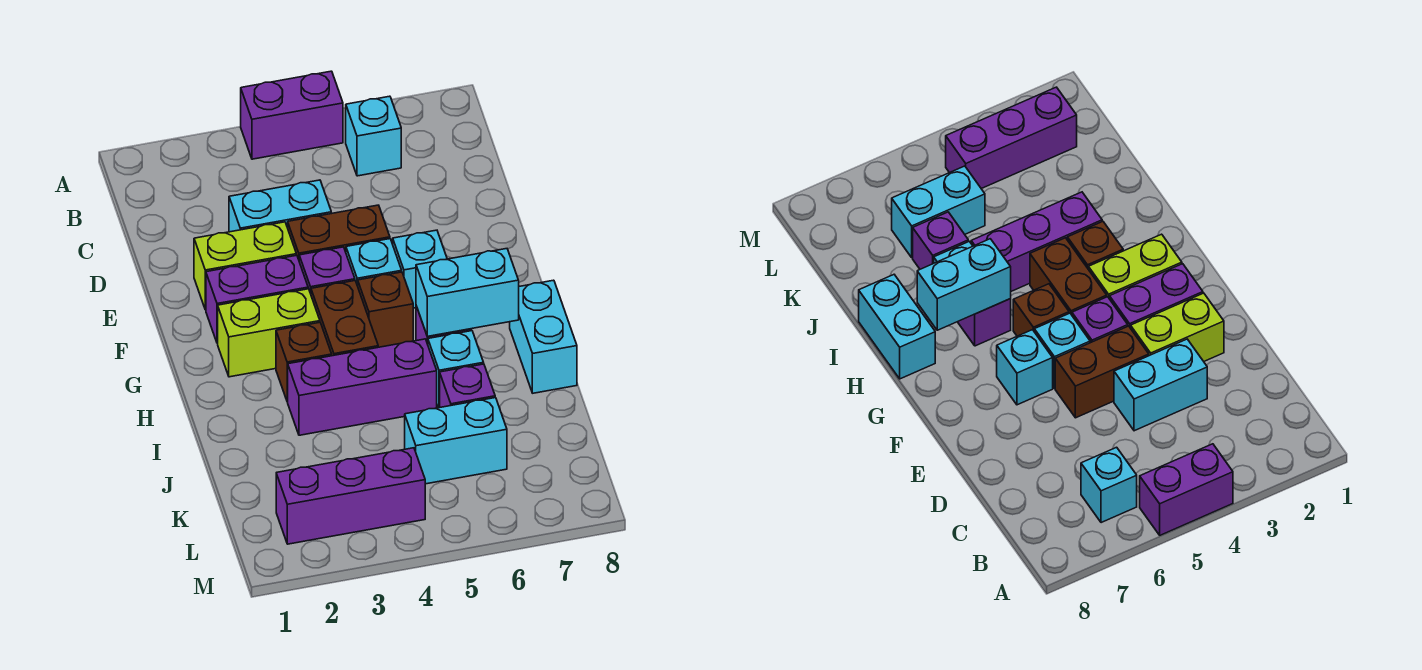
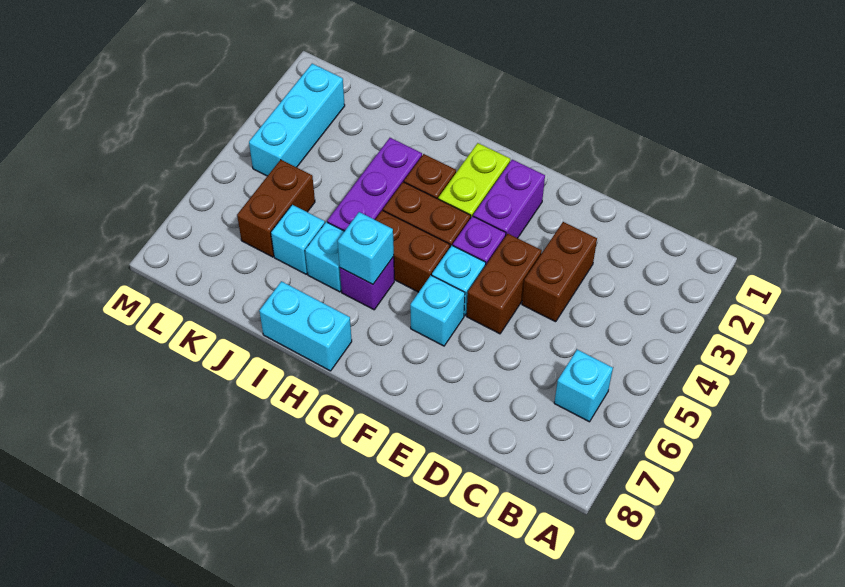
purple brick A4:A5 level 1 -> none
cyan brick D3:D4 level 1 -> brown brick D3:D4 level 1
lime brick E2:E3 level 1 -> none
brown brick G5 level 1 -> brown brick G5:H5 level 1
cyan brick H6:H7 level 2 -> cyan brick H6 level 2
purple brick J6 level 1 -> cyan brick J6 level 1
cyan brick K5:K6 level 1 -> brown brick K5:K6 level 1
purple brick L2:L4 level 1 -> cyan brick L2:L4 level 1

